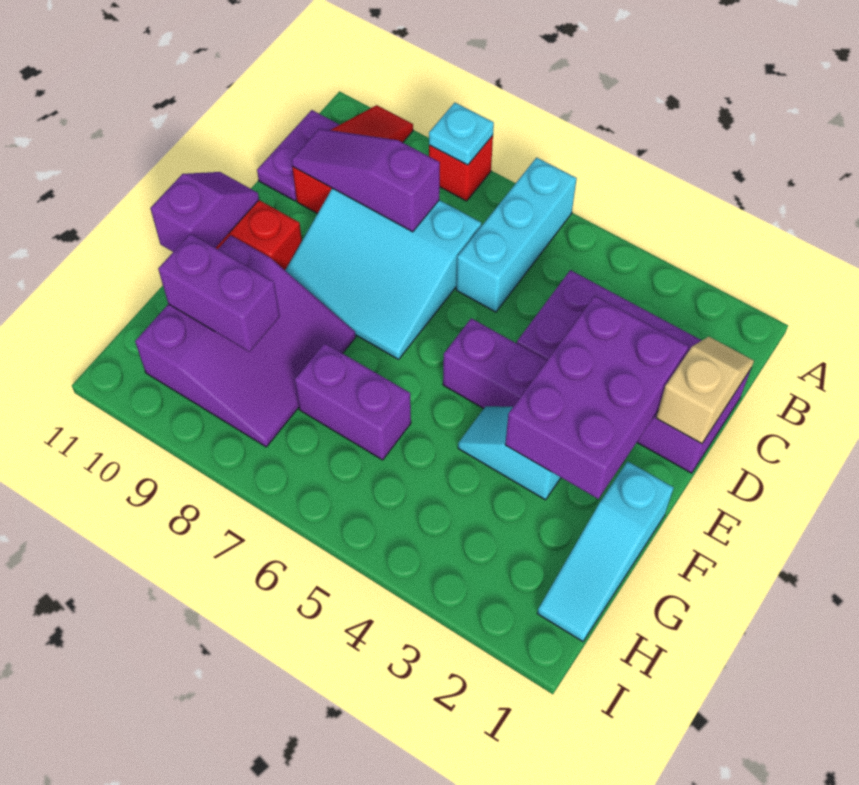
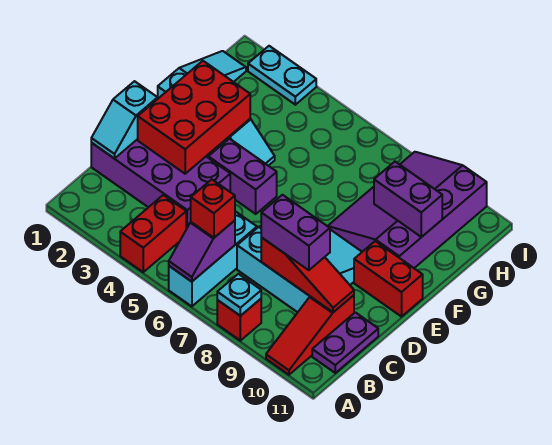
none -> red brick A4:B4 level 1
none -> red brick B6 level 3
tan slope C1:D1 level 2 top D -> cyan slope C1:D1 level 2 top D
purple slope C8:C10 level 2 top 8 -> red slope C8:C10 level 2 top 8
purple brick D2:F3 level 2 -> red brick D2:F3 level 2
purple slope E11:F11 level 2 top F -> purple slope A6:B6 level 2 top B
purple slope F8:H10 level 1 top 10 -> purple slope F8:I10 level 1 top 10
purple brick G6:G7 level 1 -> purple brick C8:C9 level 3
none -> cyan plate I2:I3 level 1

